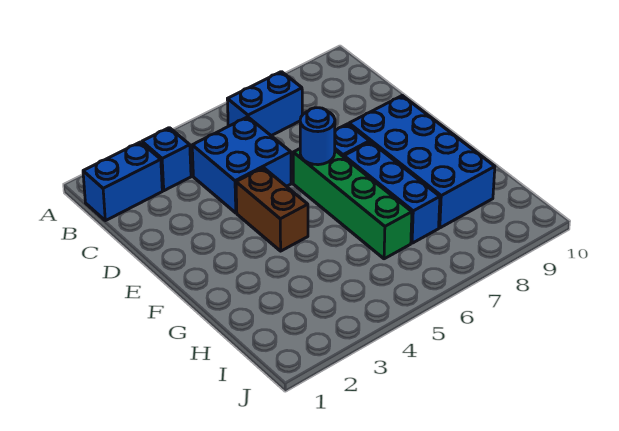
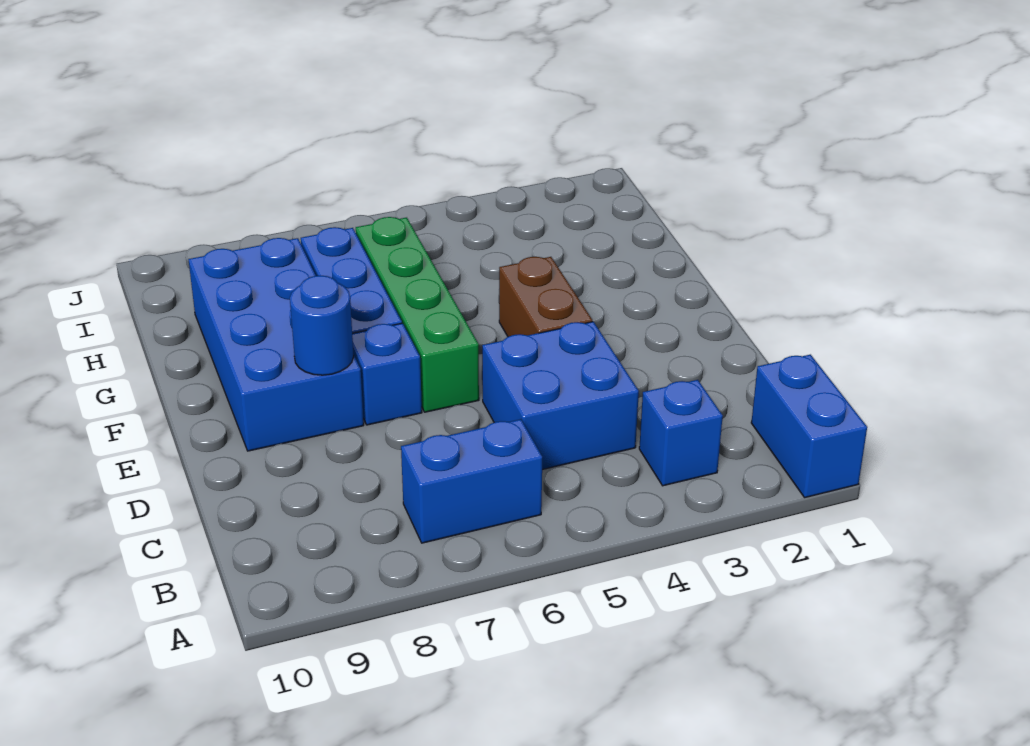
blue brick B1:B2 level 1 -> blue brick A1:B1 level 1
blue round brick E6 level 2 -> blue round brick E8 level 2

